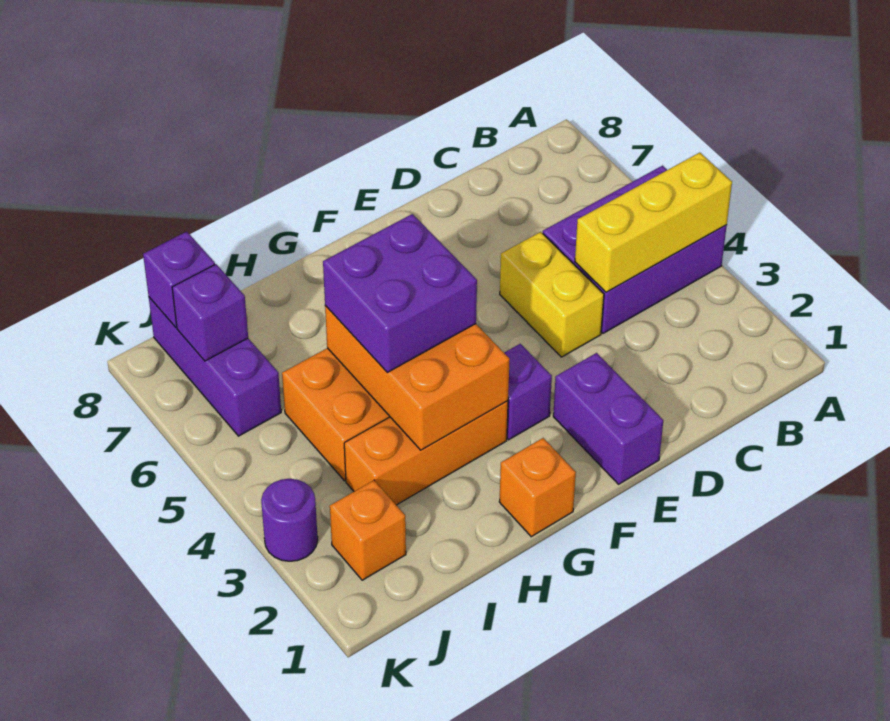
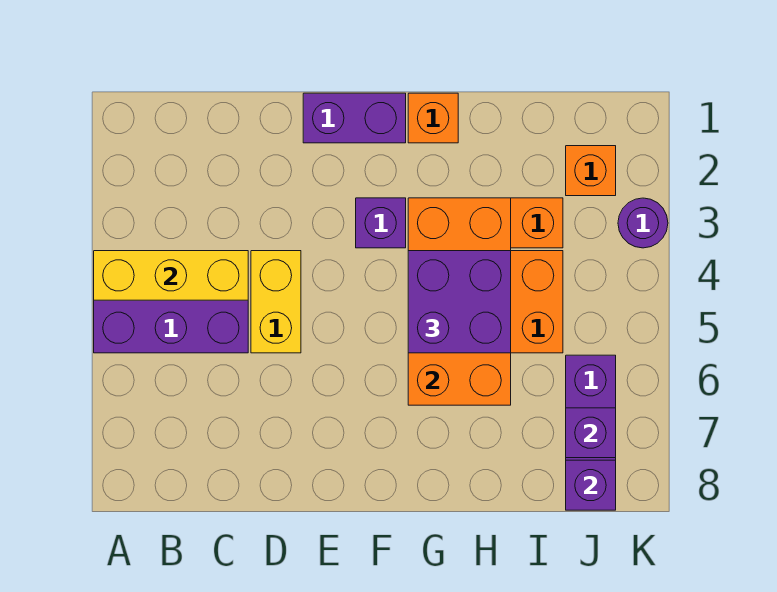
purple brick E1:E2 level 1 -> purple brick E1:F1 level 1
orange brick G3:H5 level 2 -> orange brick G3:H6 level 2

